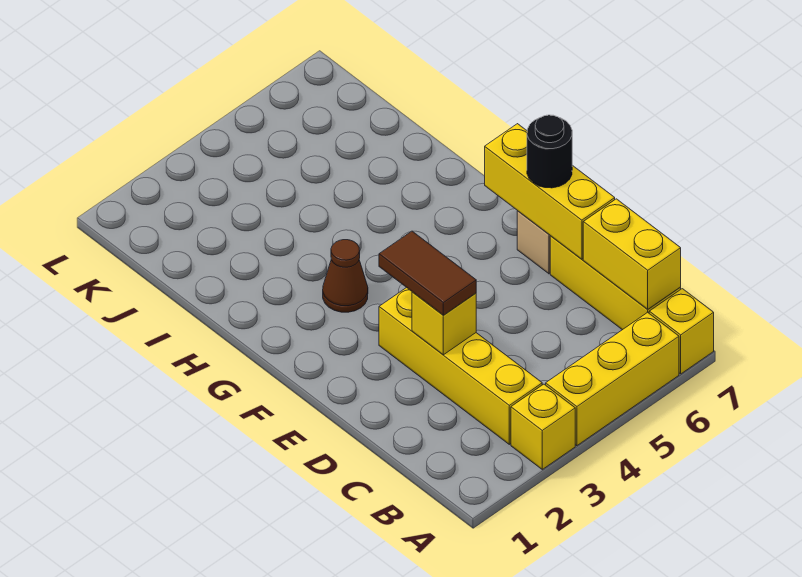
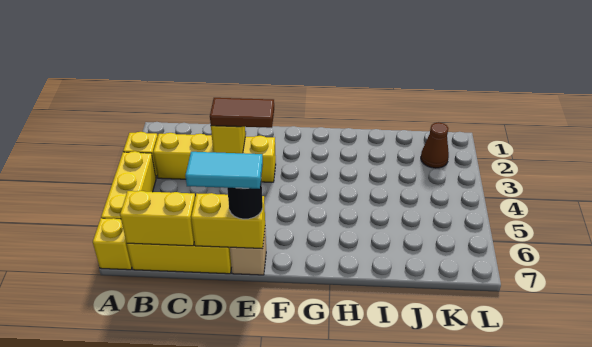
yellow brick D7:F7 level 2 -> yellow brick D7:E7 level 2
none -> cyan tile D7:E7 level 4
brown cone G3 level 1 -> brown cone K2 level 1

